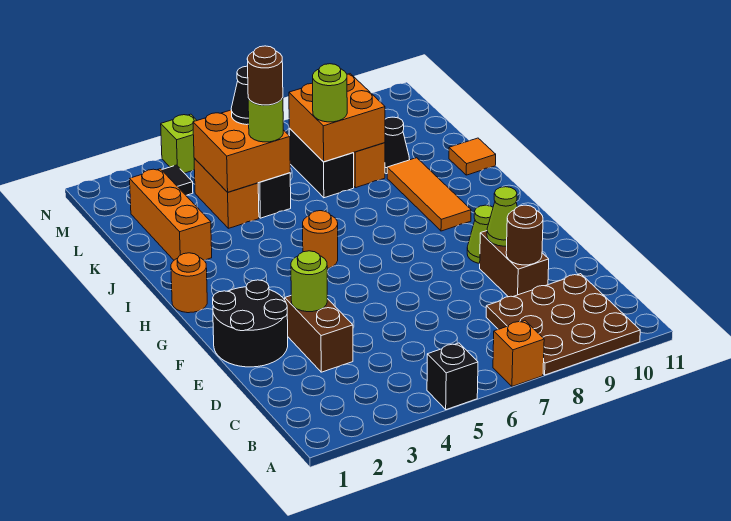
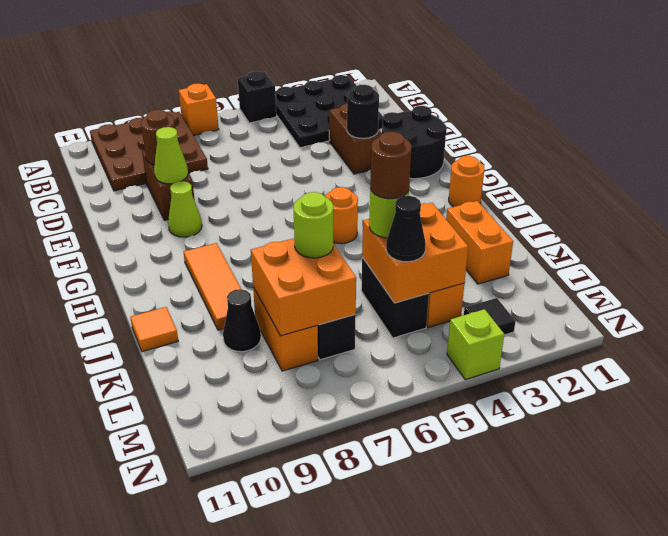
none -> black plate A2:C4 level 1
lime round brick E3 level 2 -> black round brick E3 level 2
orange brick J2:L2 level 1 -> orange brick J2:K2 level 1

